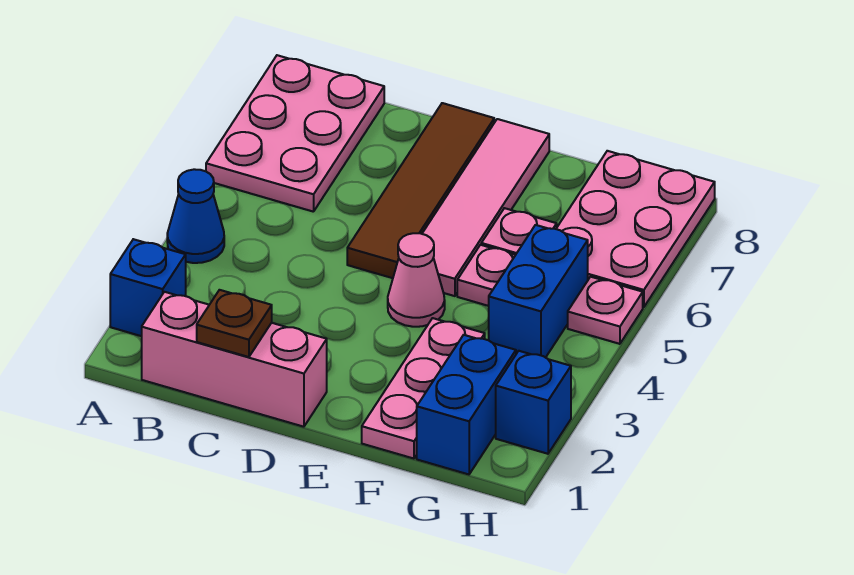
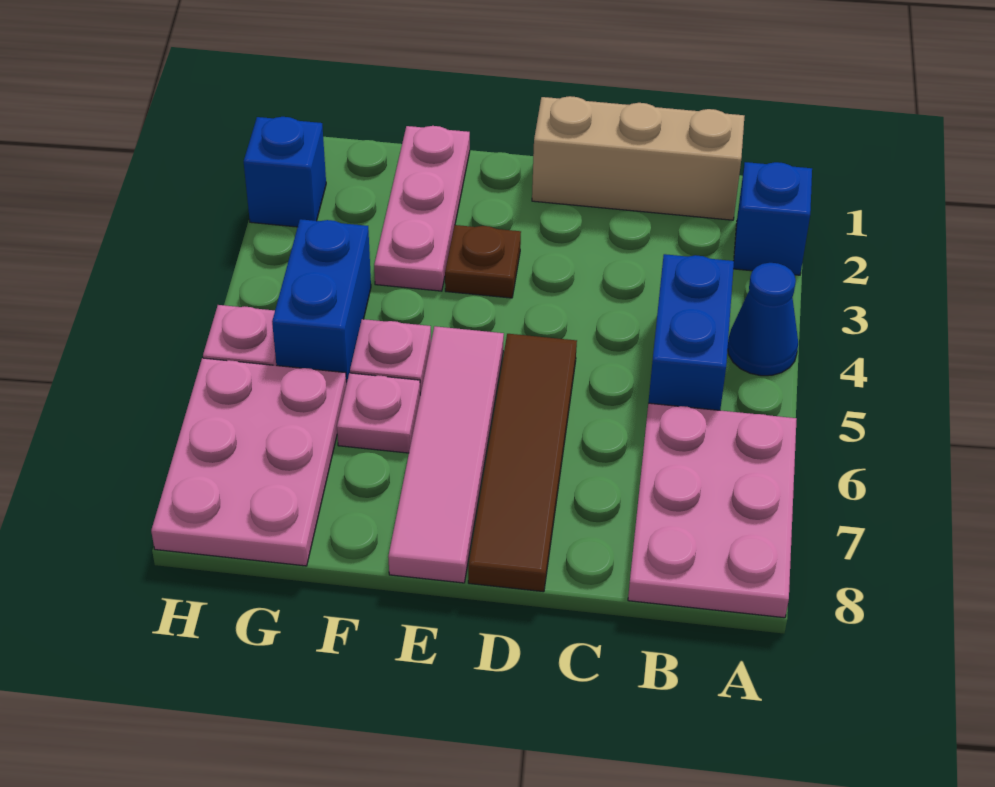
pink brick B1:D1 level 1 -> tan brick B1:D1 level 1
brown plate C1 level 2 -> brown plate E3 level 1
pink cone E4 level 1 -> none
blue brick G1:G2 level 1 -> blue brick B4:B5 level 1

